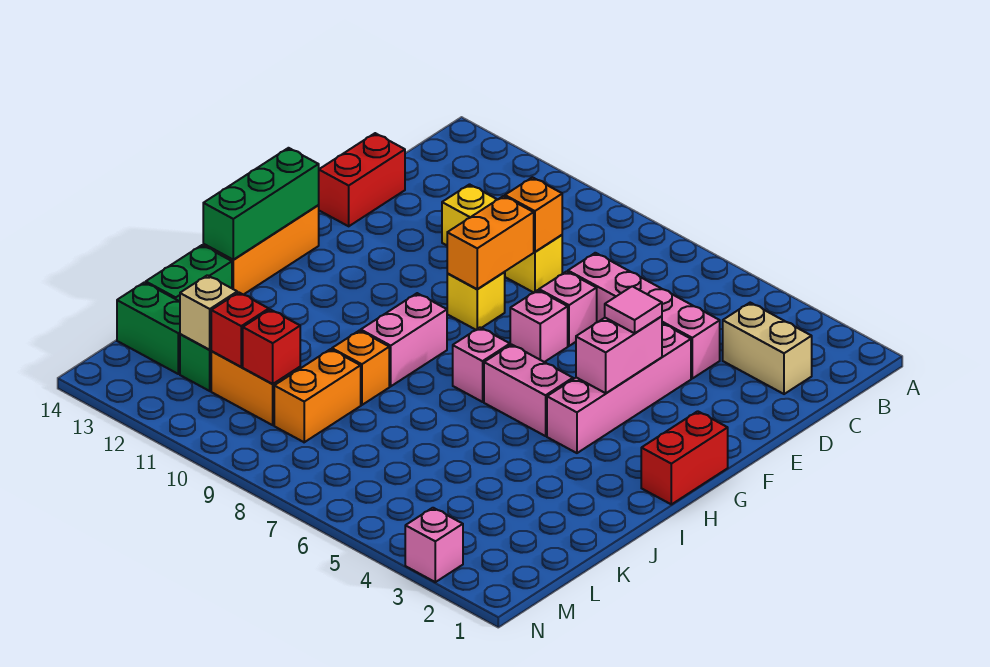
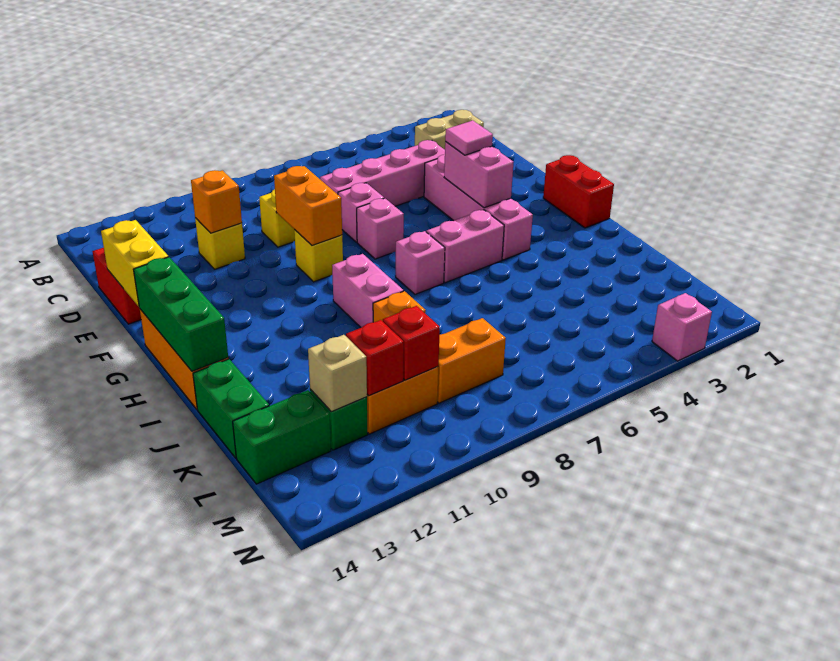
orange brick D9 level 2 -> orange brick D11 level 2
none -> yellow brick E14:F14 level 2
orange brick K9:L9 level 1 -> orange brick L8:L9 level 1

